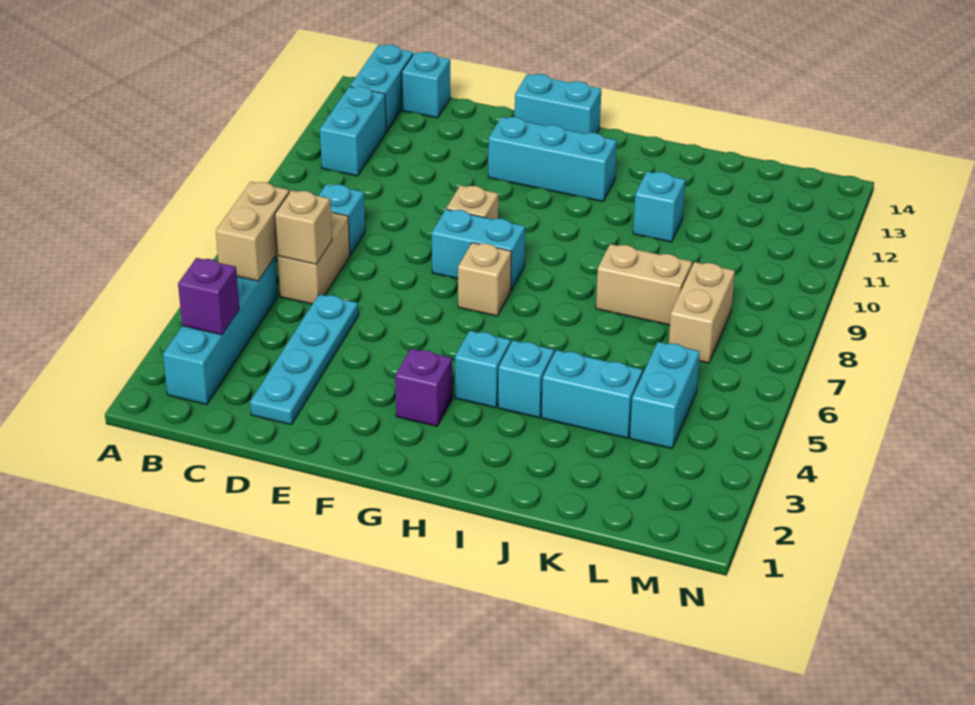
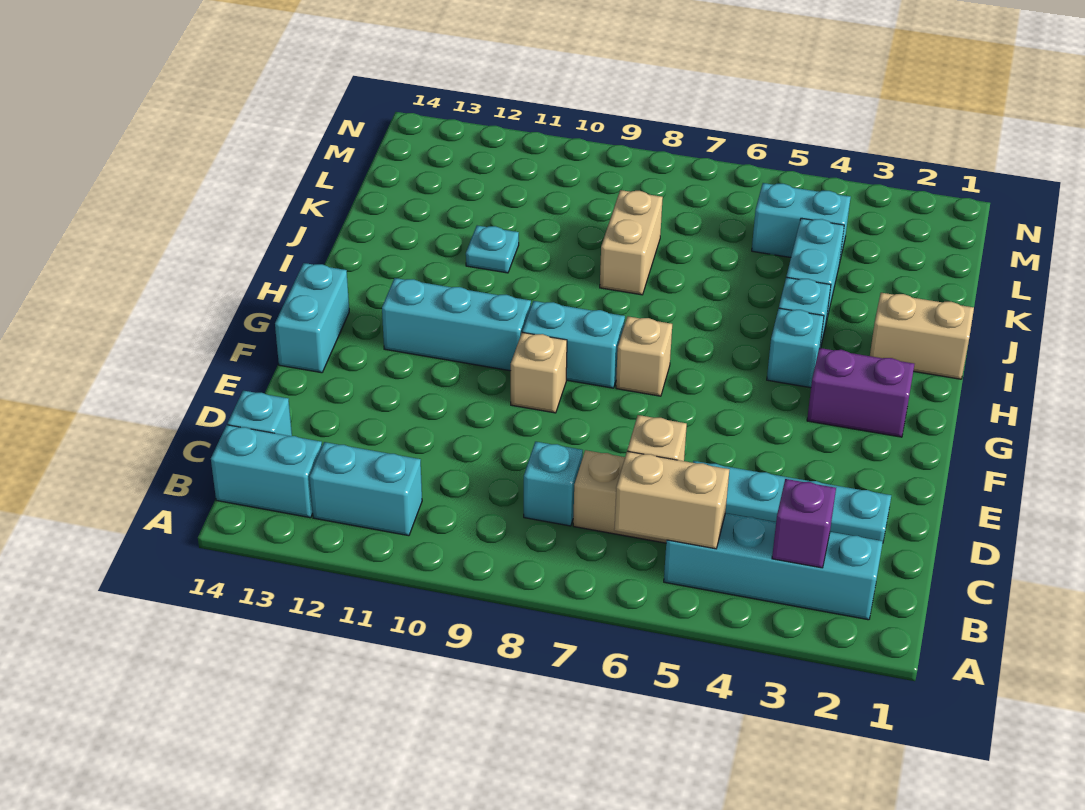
cyan brick F8:G8 level 1 -> cyan brick G8:G9 level 1
cyan brick F12:H12 level 1 -> cyan brick G10:G12 level 1
purple brick G3 level 1 -> purple brick G2:G3 level 1
cyan brick J11 level 1 -> cyan plate J11 level 1
tan brick L7:L8 level 1 -> tan brick I1:I2 level 1

